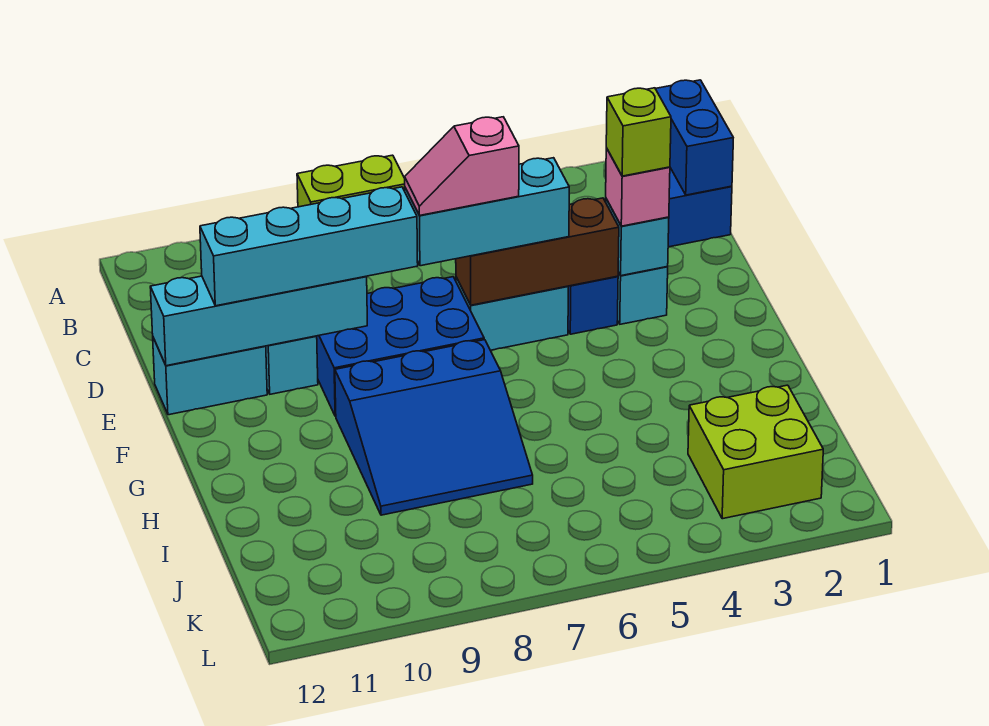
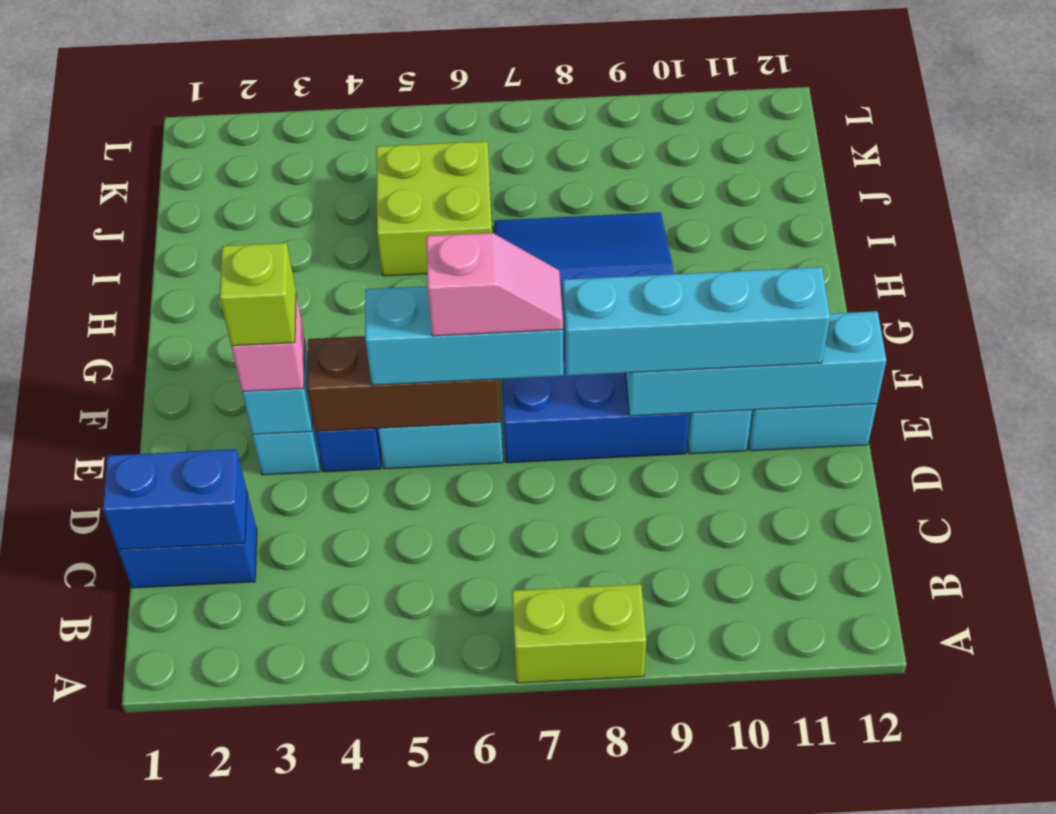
blue brick B1:C1 level 2 -> blue brick C1:C2 level 2
lime brick J2:K3 level 1 -> lime brick I5:J6 level 1

